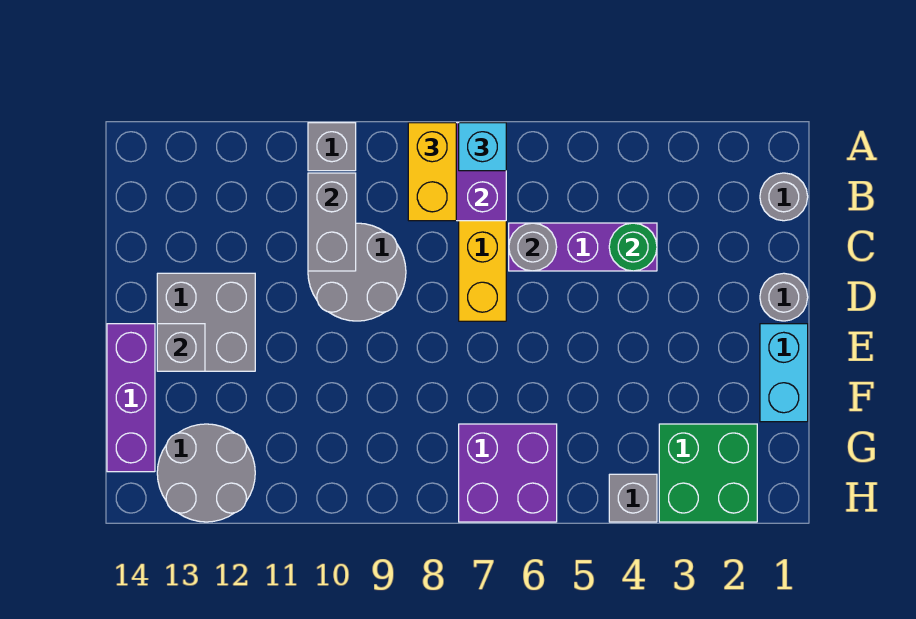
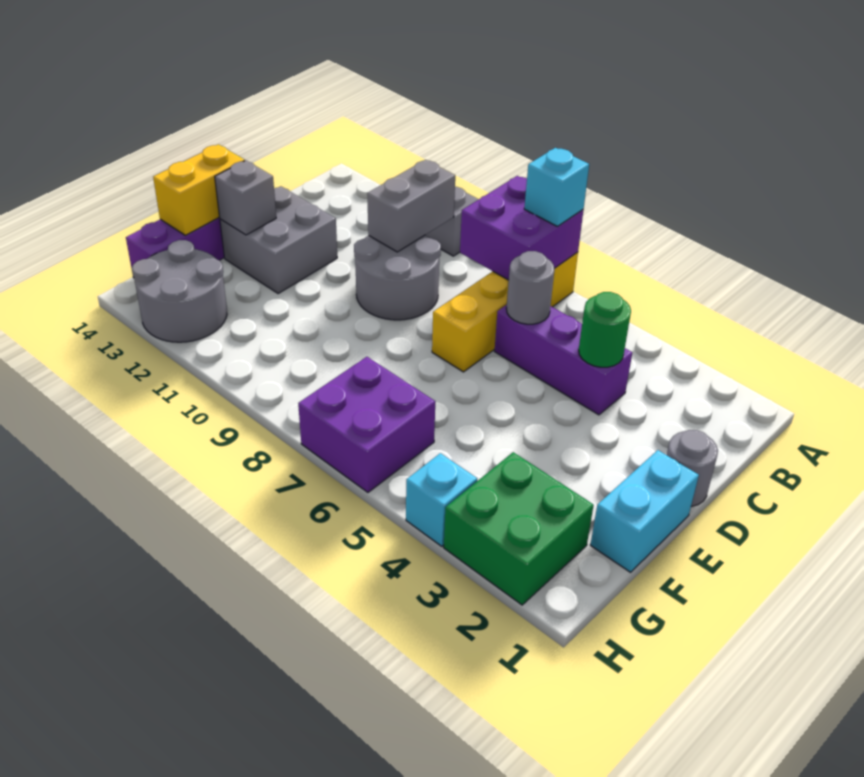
yellow brick A8:B8 level 3 -> yellow brick E14:F14 level 2
grey round brick B1 level 1 -> none
grey brick H4 level 1 -> cyan brick H4 level 1

